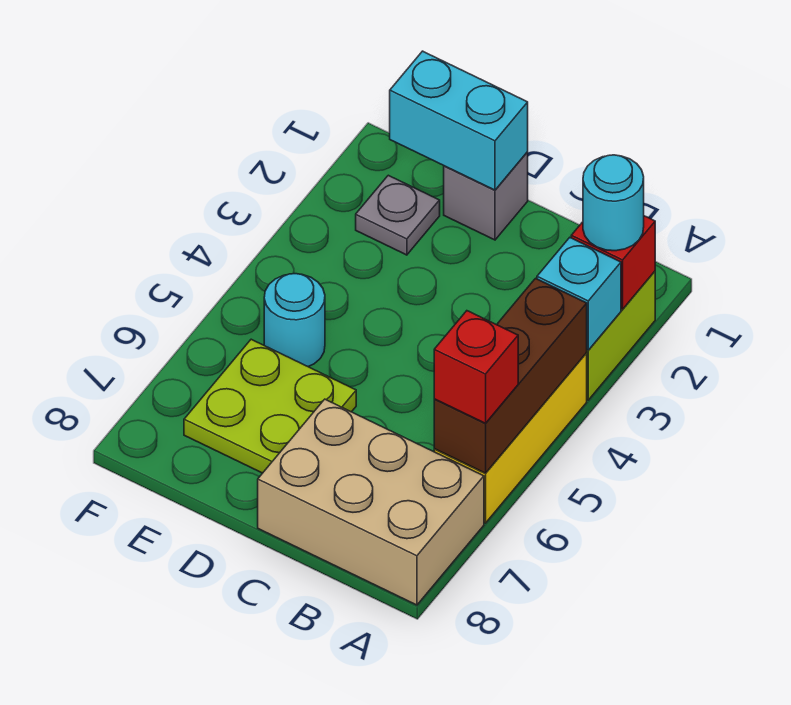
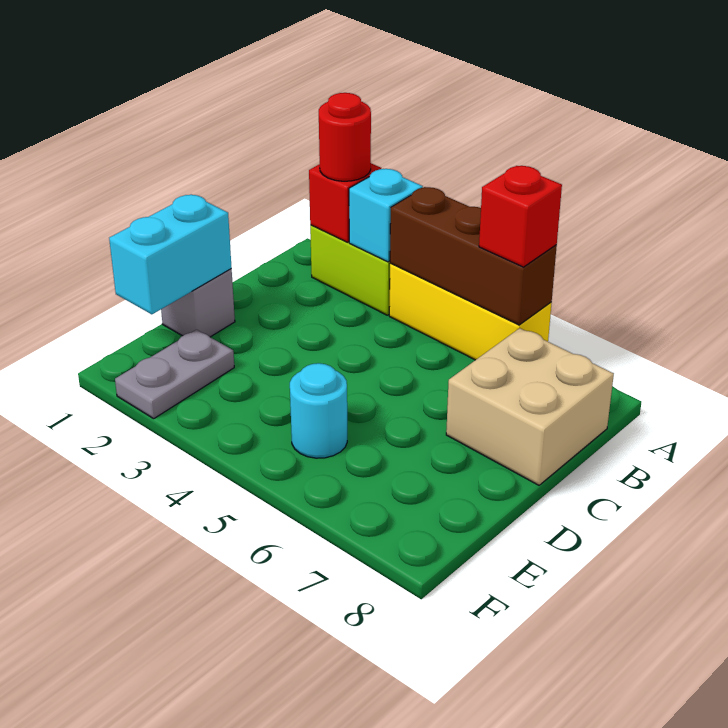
cyan round brick A2 level 3 -> red round brick A2 level 3
tan brick A7:C8 level 1 -> tan brick B7:C8 level 1
lime plate D6:E7 level 1 -> none
grey plate E2 level 1 -> grey plate E2:F2 level 1

